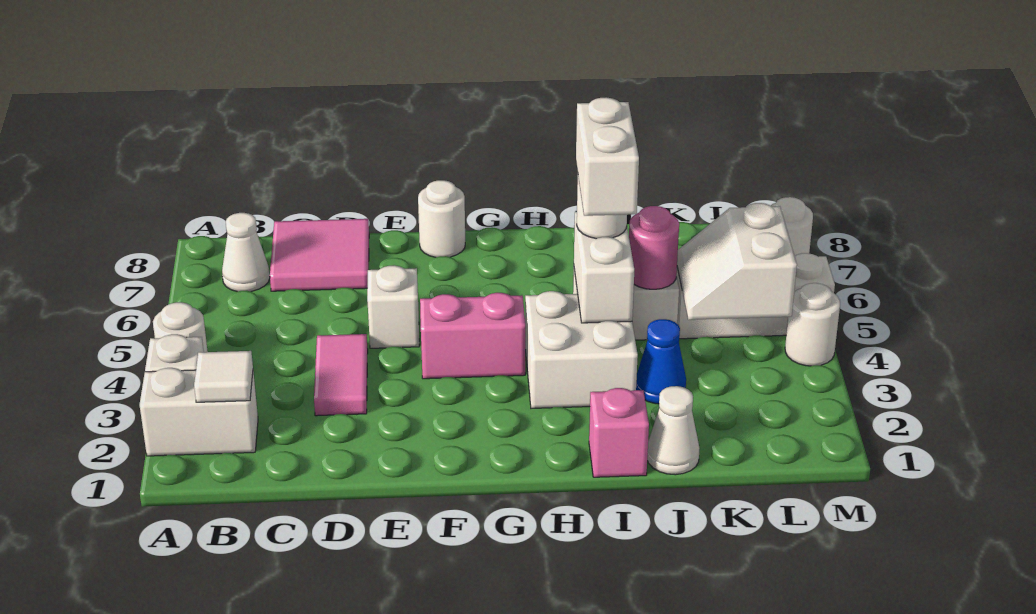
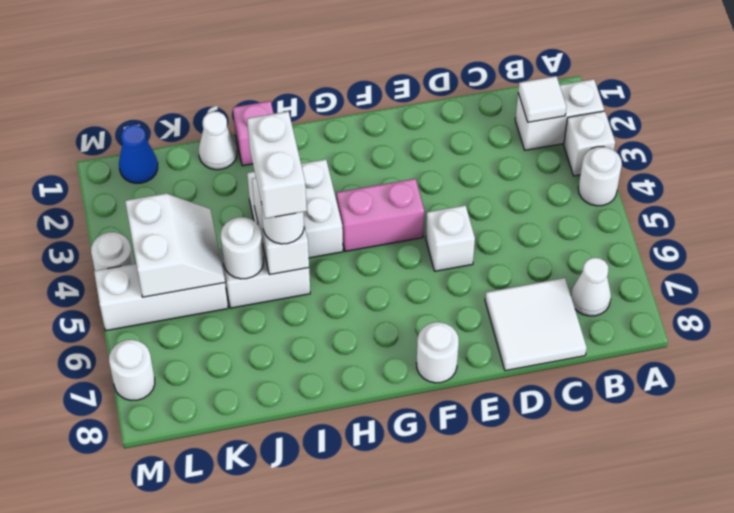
pink tile C7:D8 level 1 -> white tile C7:D8 level 1
pink tile D3:D4 level 1 -> none
blue cone J3 level 1 -> blue cone L1 level 1
pink round brick J5 level 2 -> white round brick J5 level 2

